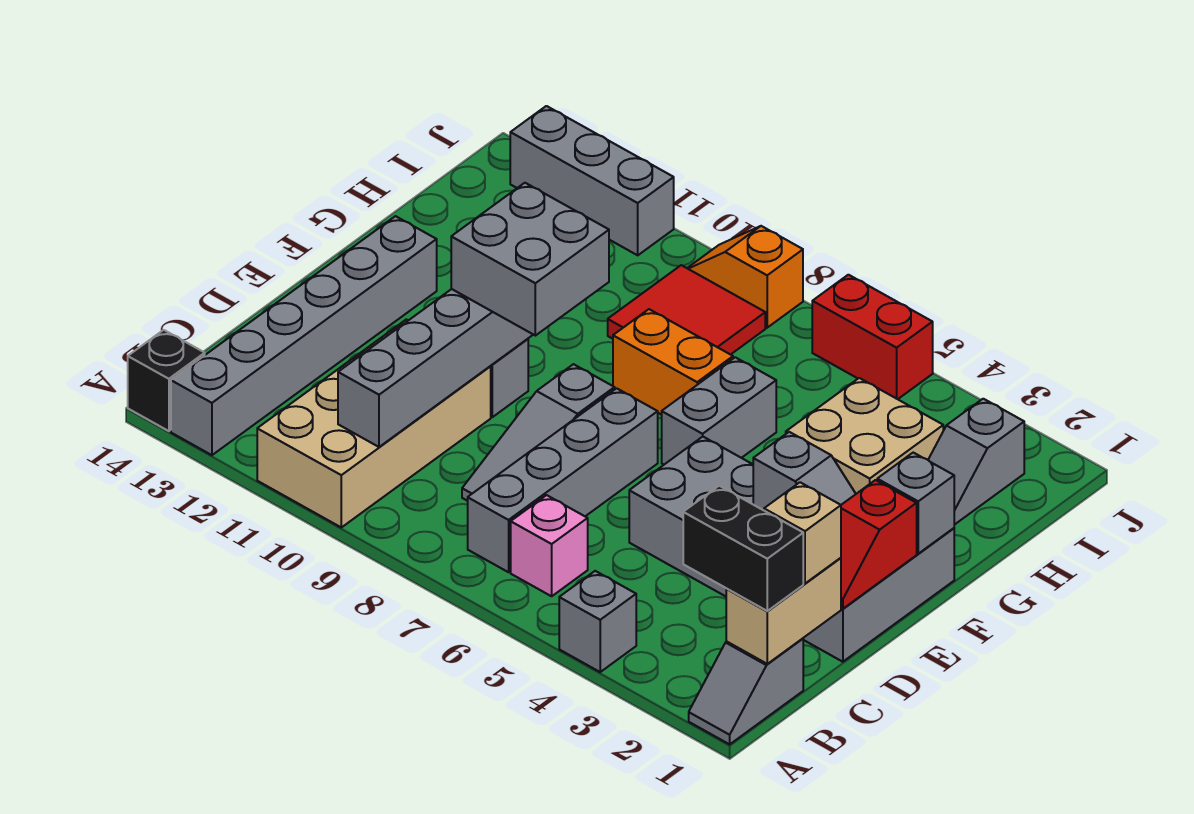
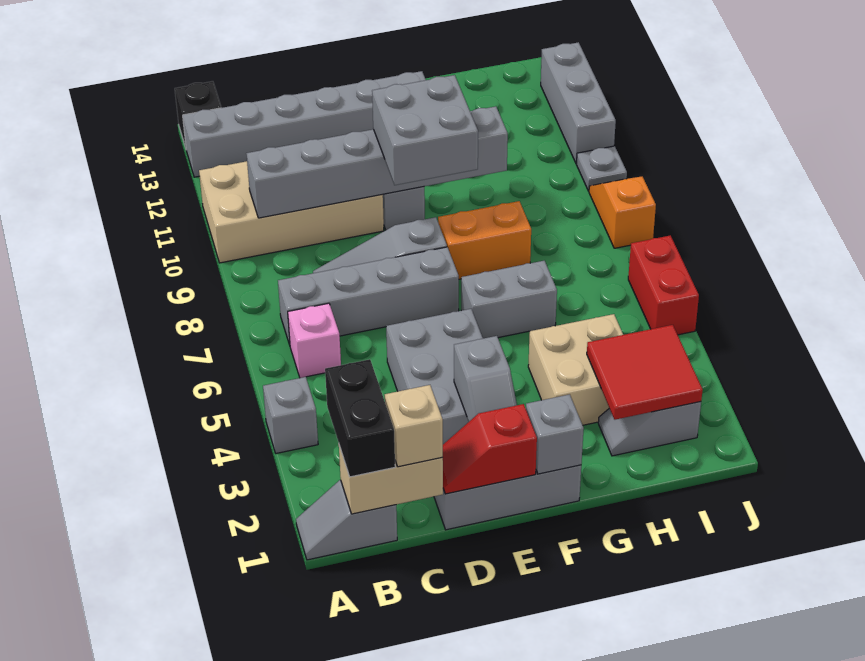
orange brick G7:G8 level 1 -> orange brick F8:G8 level 1
red tile H8:I9 level 1 -> red tile H2:I3 level 2
none -> grey plate J10 level 1

